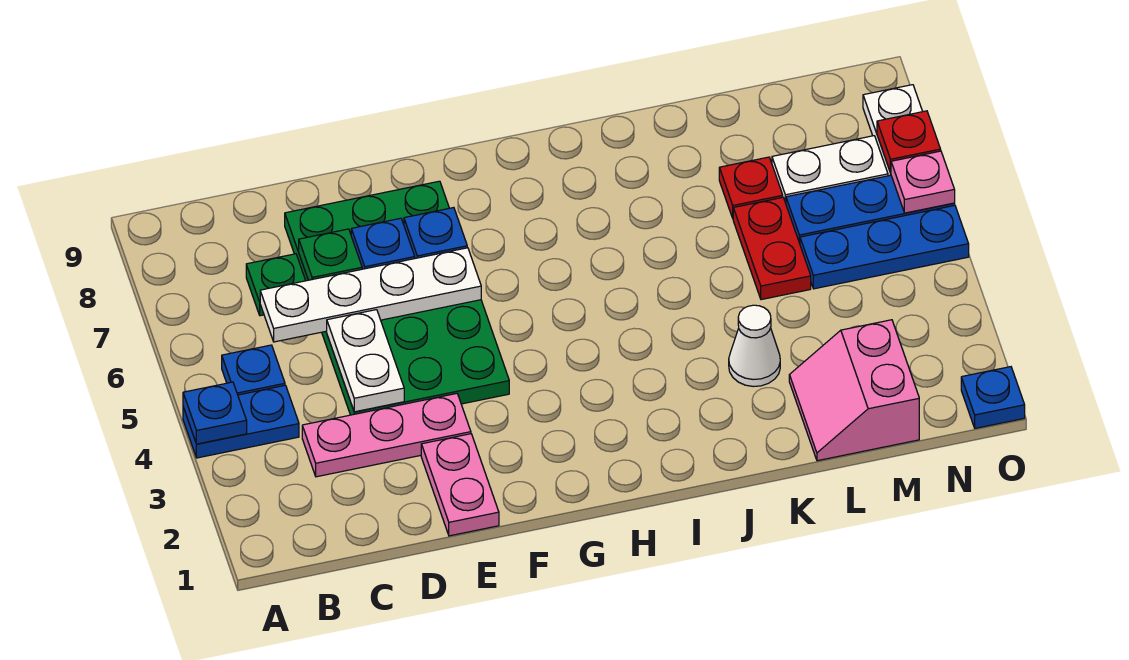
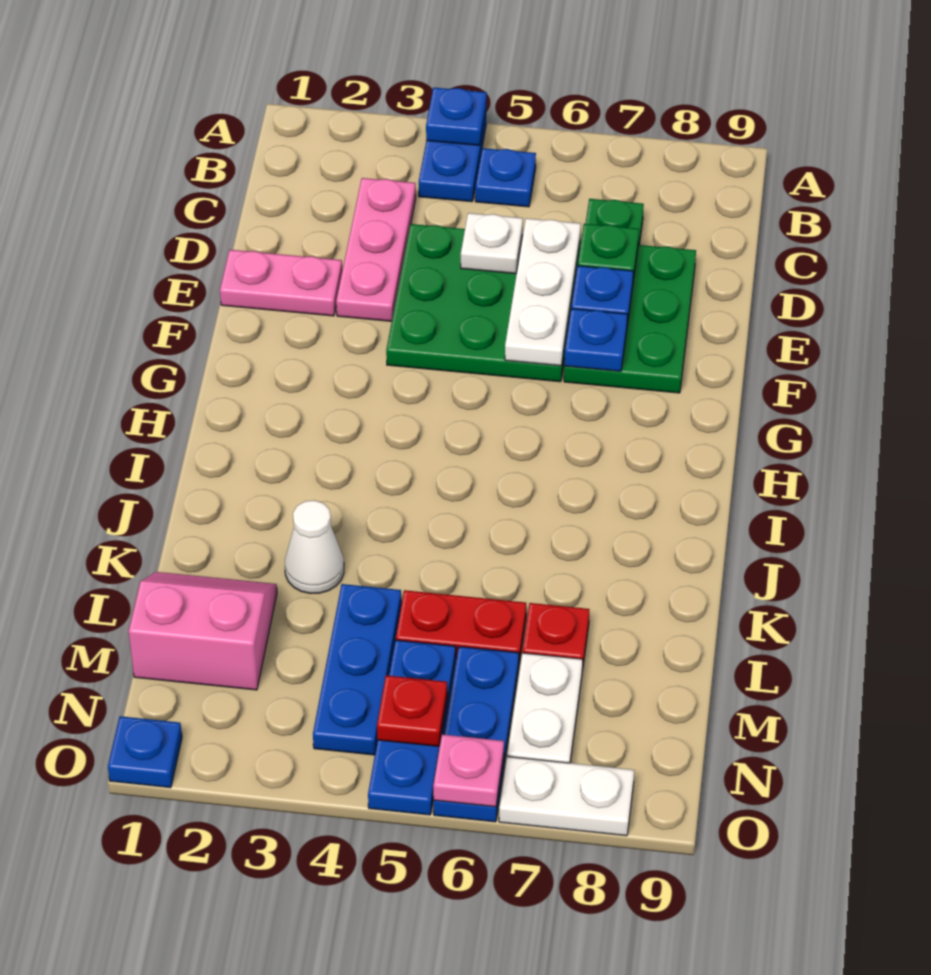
white plate C6:F6 level 2 -> white plate D6:F6 level 2
white plate D4:D5 level 2 -> white plate D5 level 2
none -> blue plate L4:N4 level 1
red plate O7 level 2 -> red plate N5 level 2

